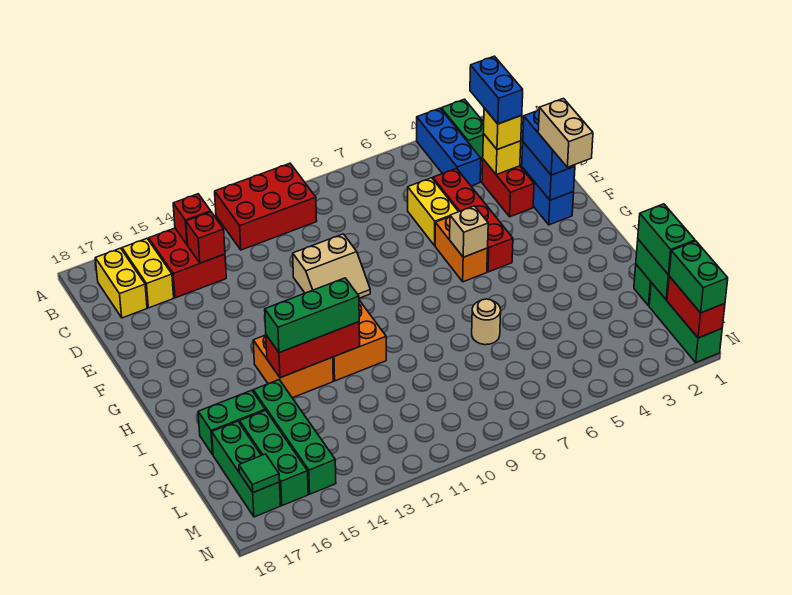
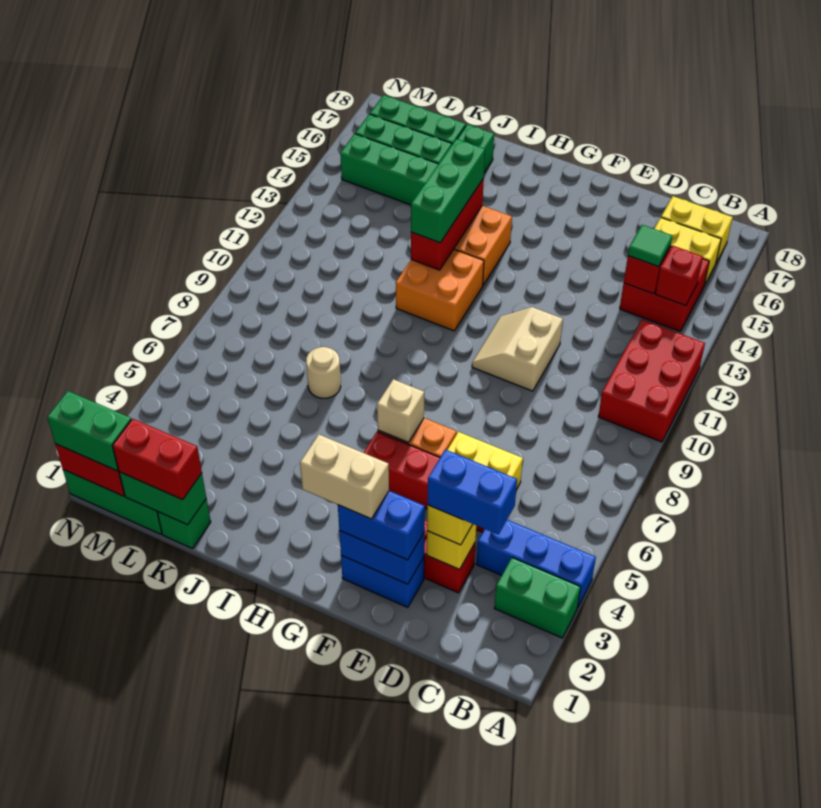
green brick K1:L1 level 3 -> red brick K1:L1 level 3
green tile M17 level 2 -> green tile C14 level 3

